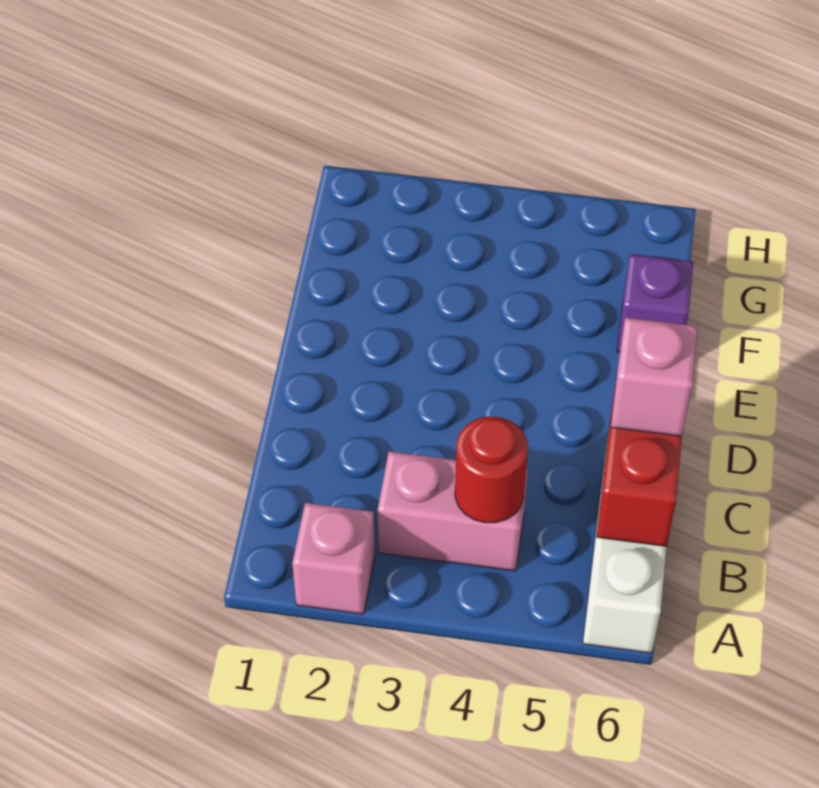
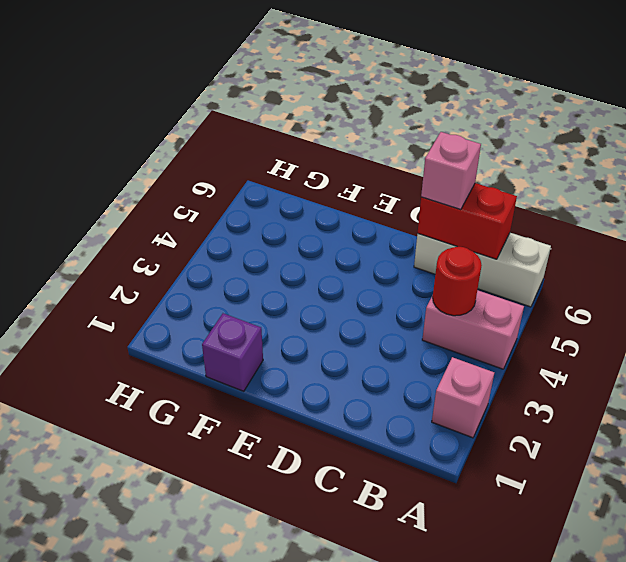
pink brick B3:B4 level 1 -> pink brick A4:B4 level 1
purple brick F6 level 1 -> purple brick F1 level 1

